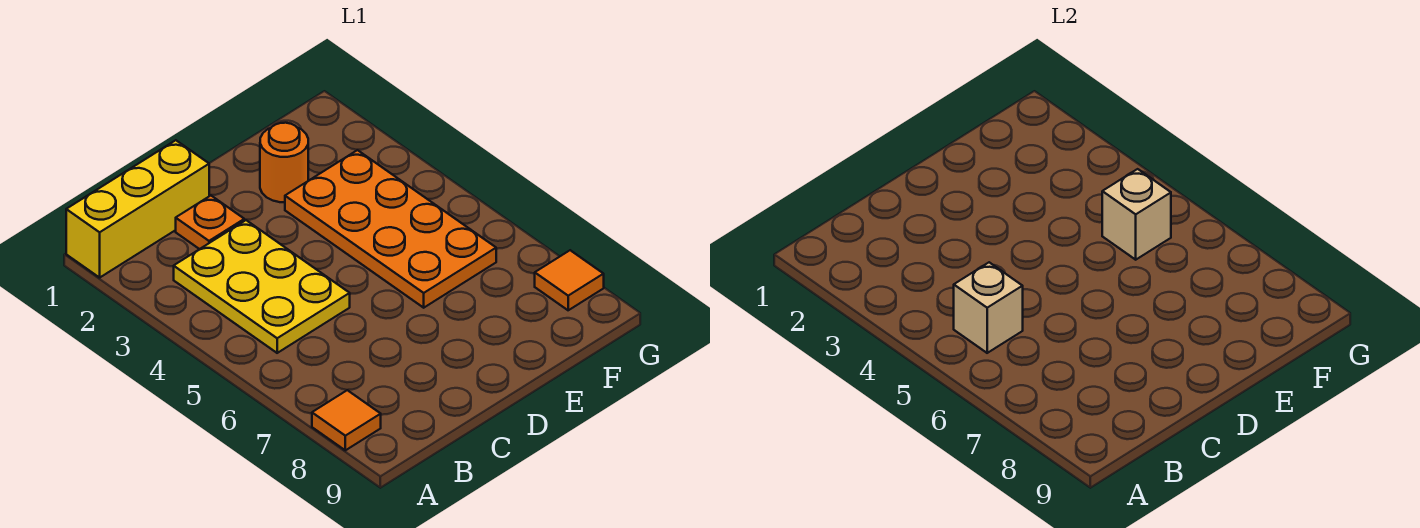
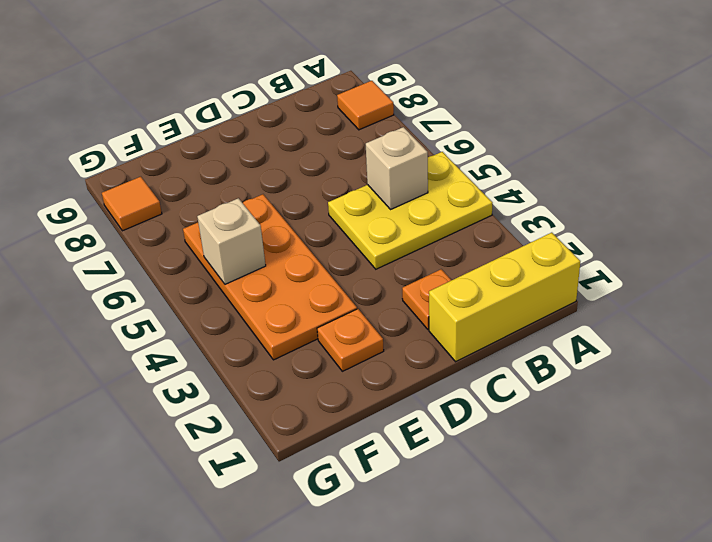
yellow plate B3:C5 level 1 -> yellow plate A4:C5 level 1
orange round brick E2 level 1 -> orange plate E2 level 1

